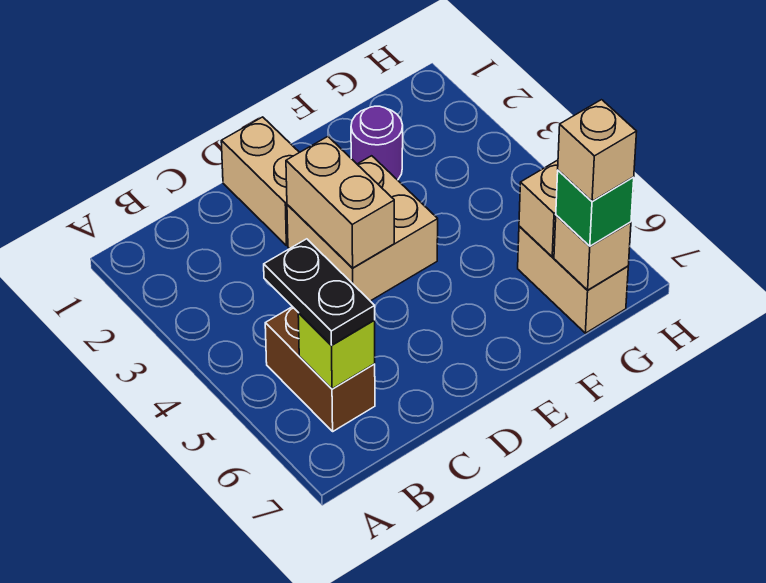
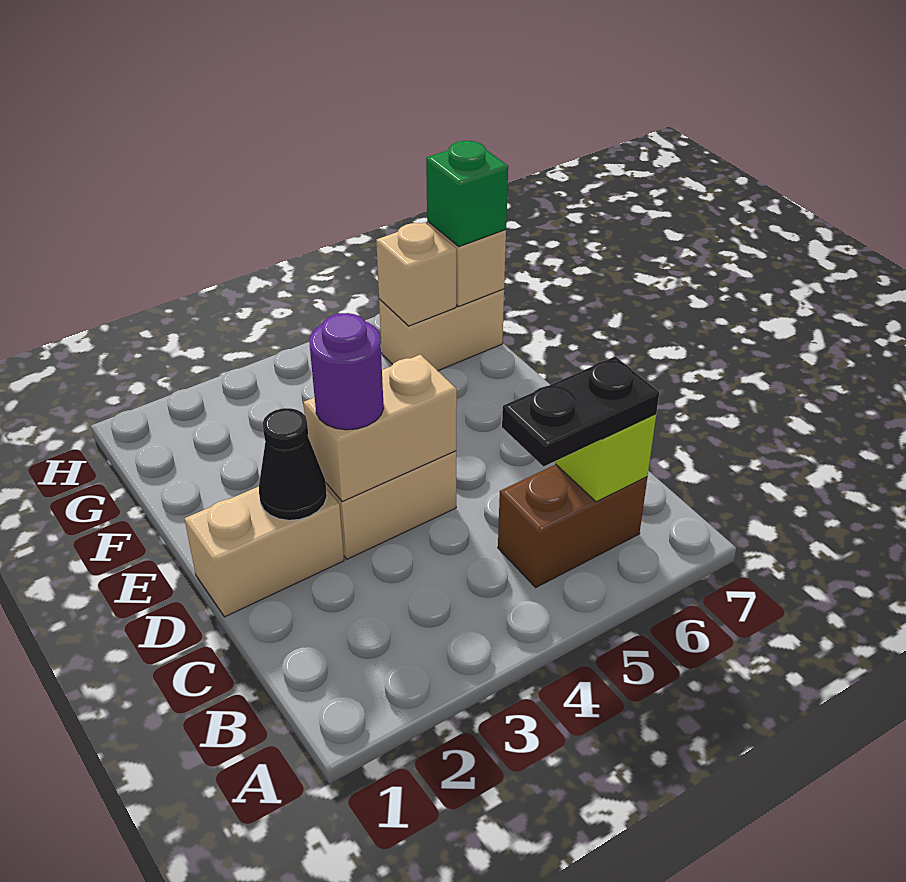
none -> black cone D2 level 2
purple round brick F2 level 1 -> purple round brick D3 level 3
tan brick G7 level 4 -> none

